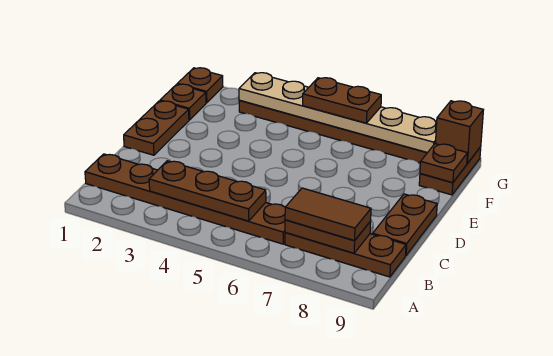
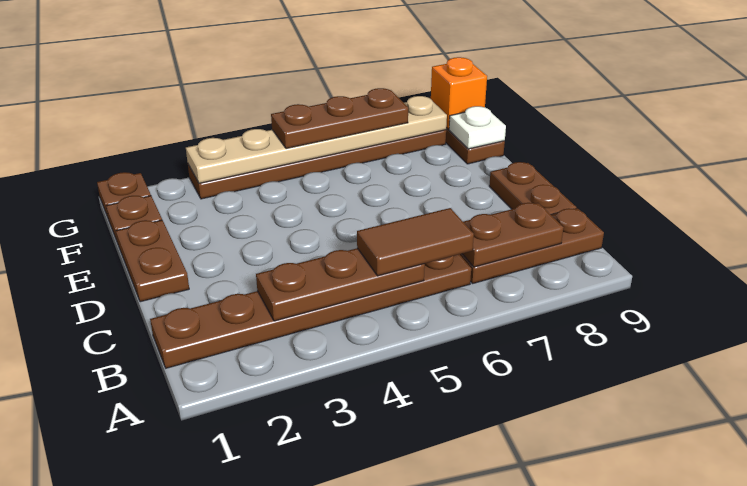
brown tile B7:B8 level 3 -> brown tile B5:B6 level 3
brown plate F9 level 2 -> white plate F9 level 2
brown plate G5:G6 level 3 -> brown plate G5:G7 level 3
brown brick G9 level 2 -> orange brick G9 level 2

